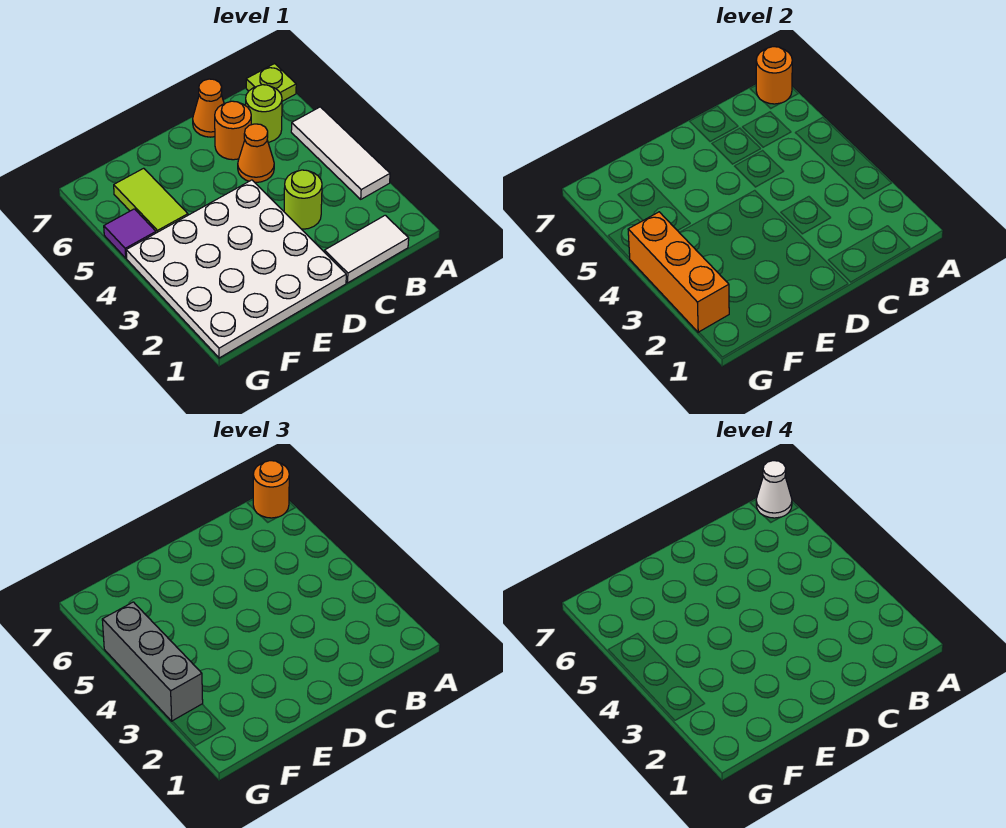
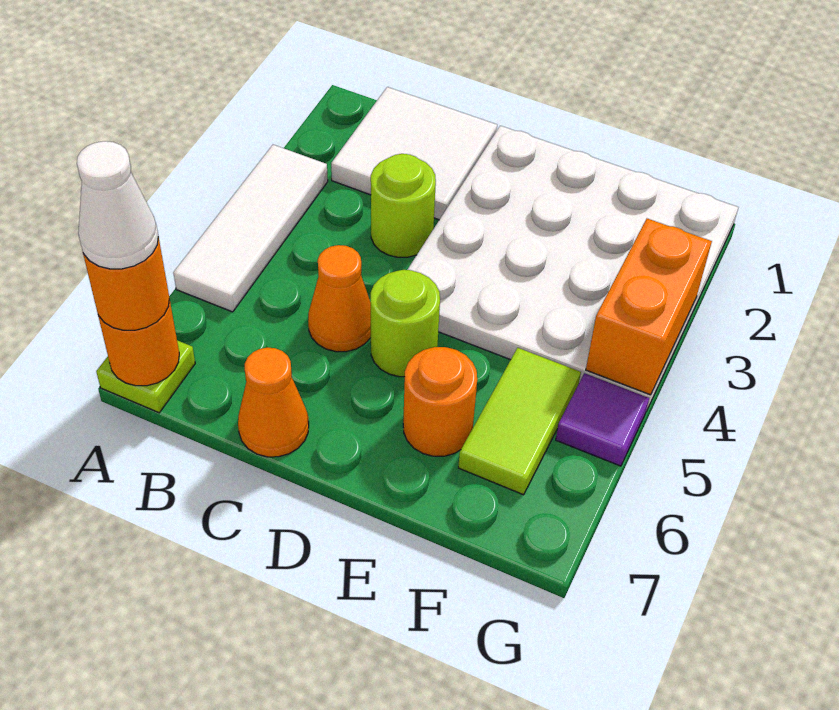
white tile B1:C1 level 1 -> white tile B1:C2 level 1
lime round brick B6 level 1 -> lime round brick D5 level 1
orange round brick C6 level 1 -> orange round brick E6 level 1
orange brick G2:G4 level 2 -> orange brick G3:G4 level 2
grey brick G3:G5 level 3 -> none

